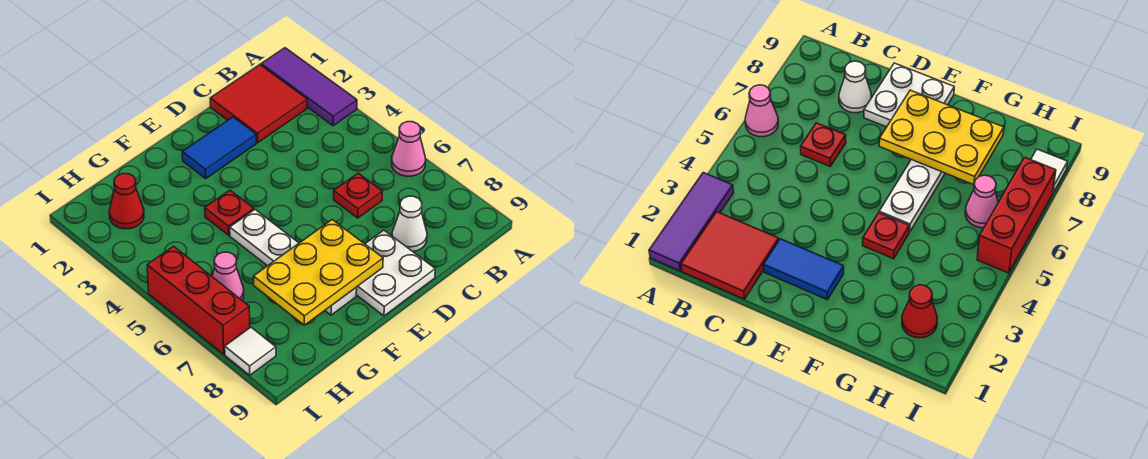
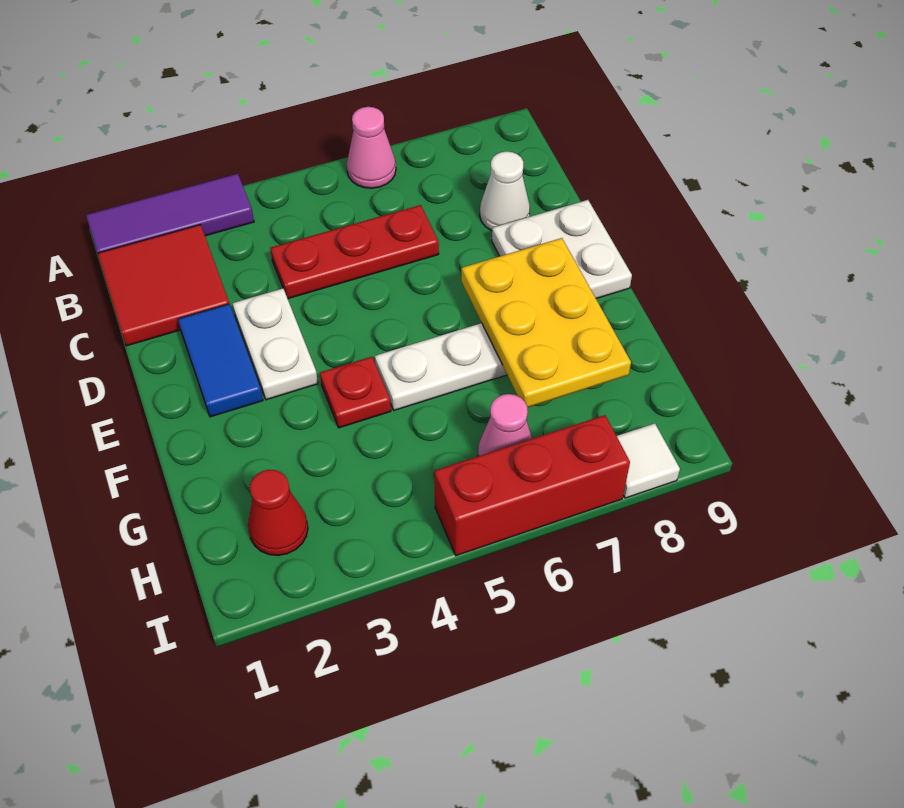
red plate C6 level 1 -> red plate C4:C6 level 1
none -> white plate D3:E3 level 1

